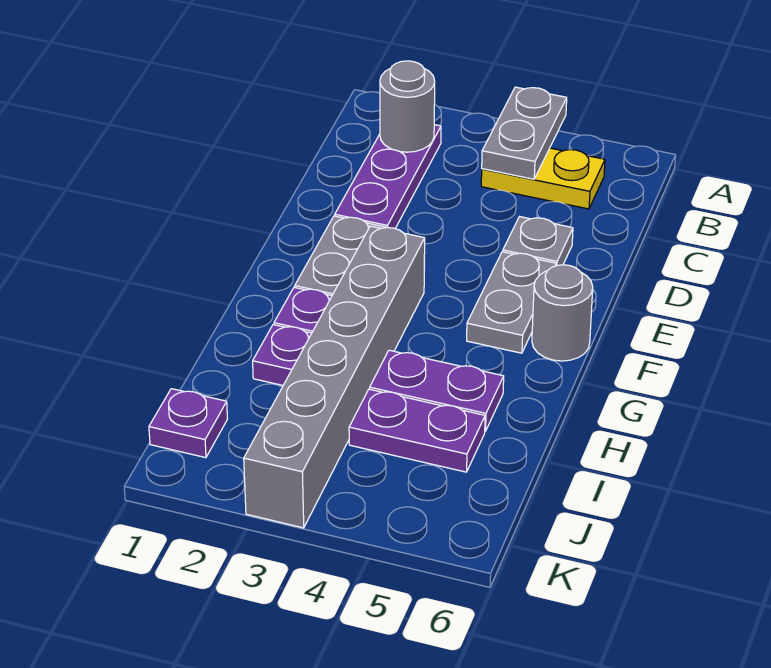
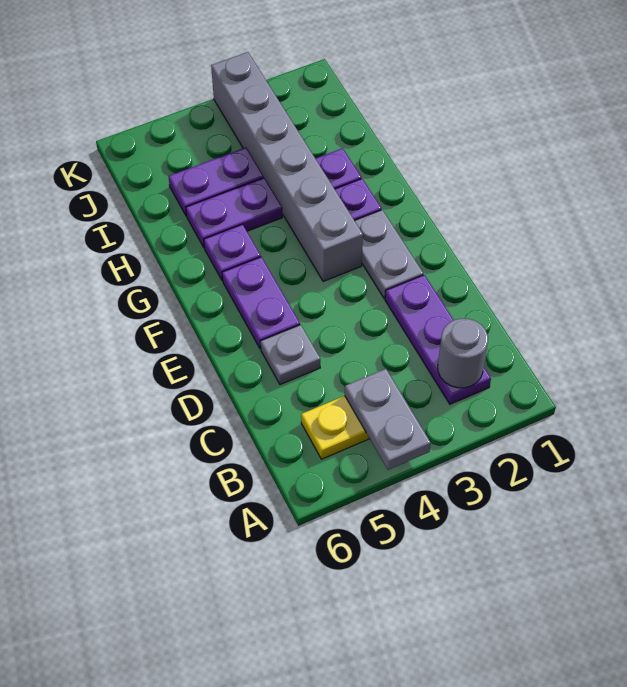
grey plate E5:F5 level 1 -> purple plate E5:F5 level 1
grey round brick F6 level 1 -> none
purple plate J1 level 1 -> purple plate G5 level 1

